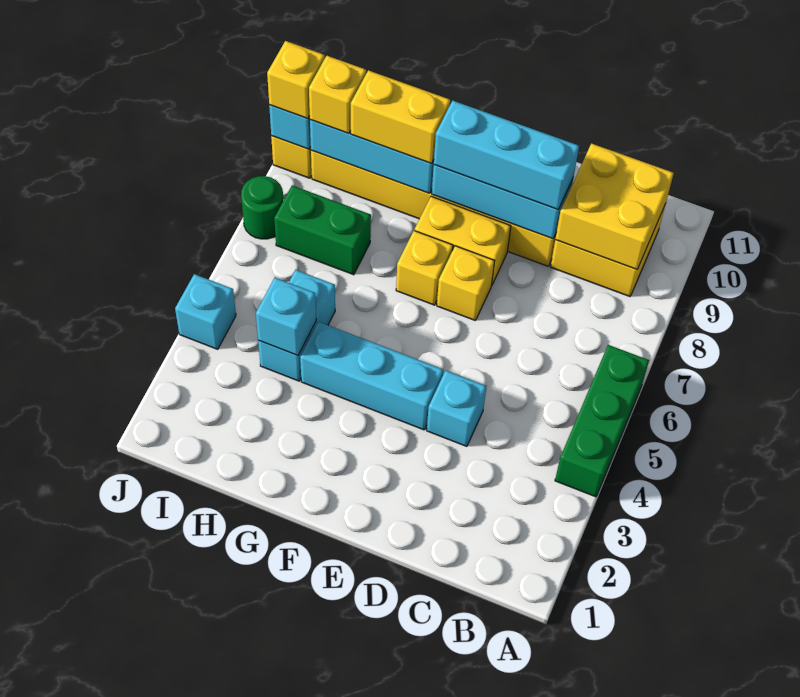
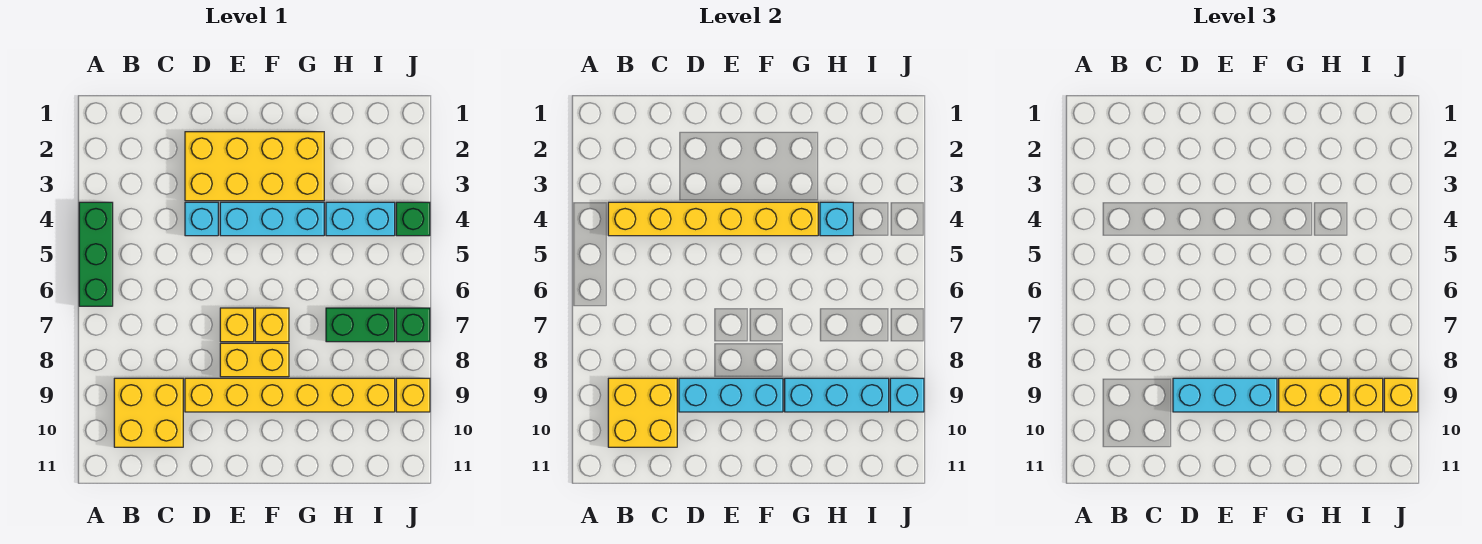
none -> yellow brick B4:G4 level 2
none -> yellow brick D2:G3 level 1
cyan brick H4:H5 level 1 -> cyan brick H4:I4 level 1
cyan brick J4 level 1 -> green brick J4 level 1
green round brick J7 level 1 -> green brick J7 level 1

